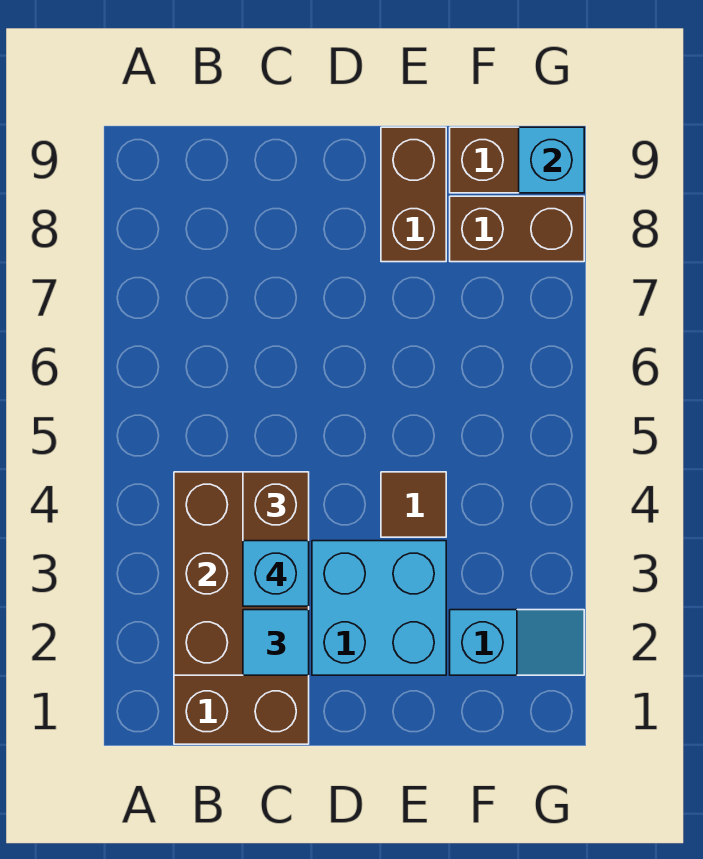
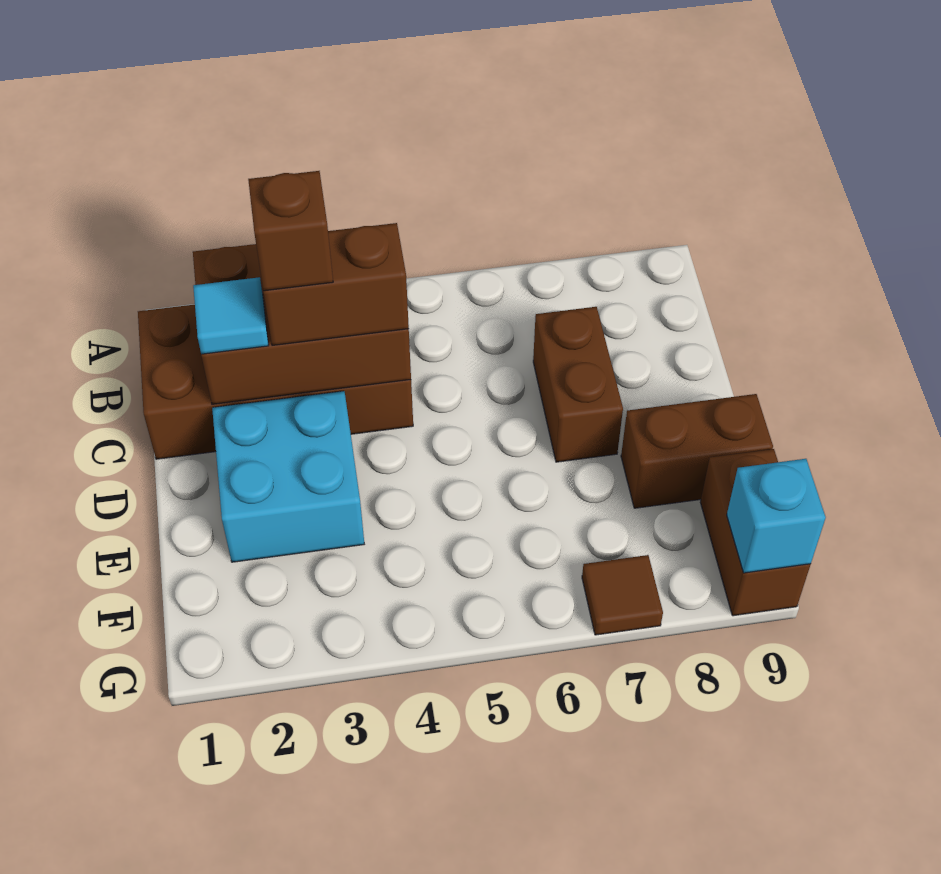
cyan brick C3 level 4 -> brown brick C3 level 4
brown tile E4 level 1 -> brown tile G7 level 1
cyan slope F2:G2 level 1 top F -> none
brown brick F8:G8 level 1 -> brown brick C7:D7 level 1

